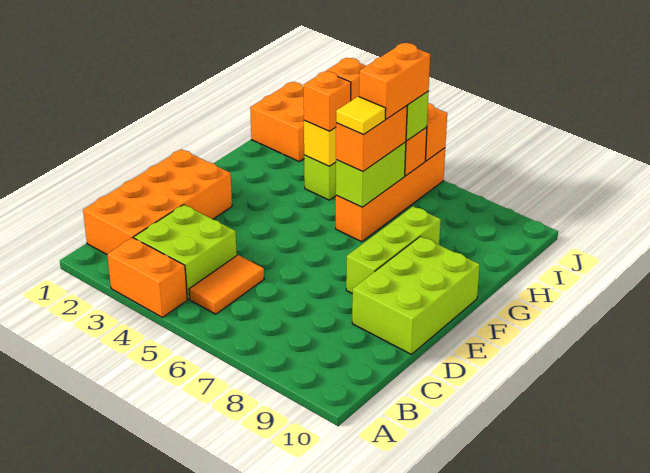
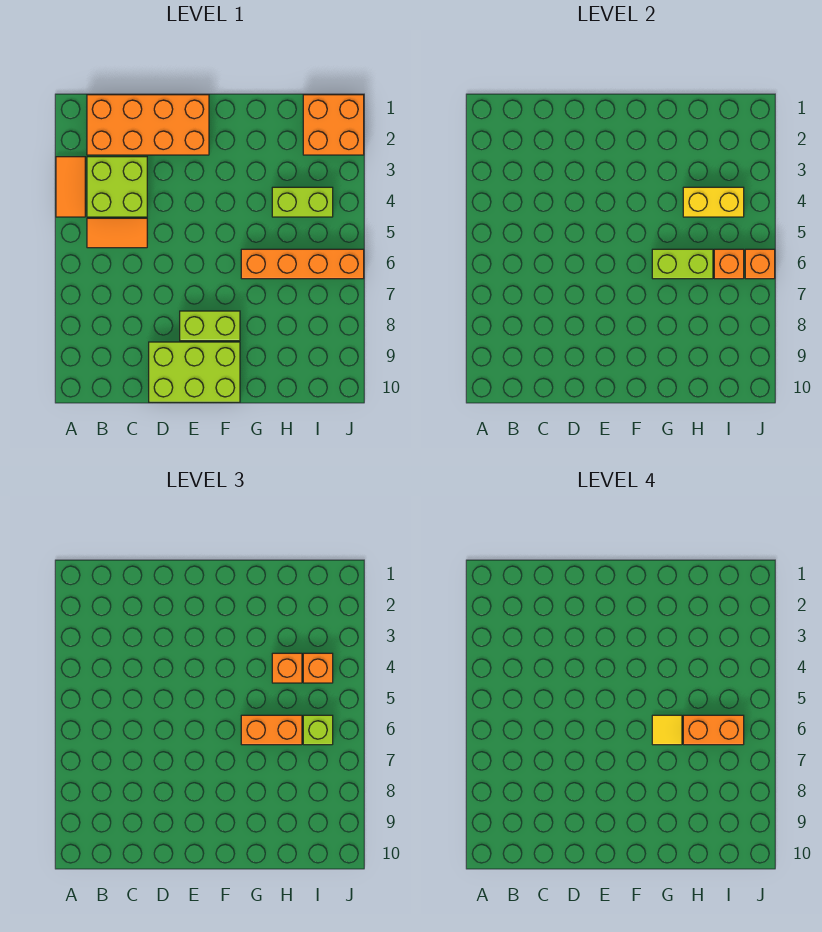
orange brick A3:A4 level 1 -> orange tile A3:A4 level 1
lime brick E8:G8 level 1 -> lime brick E8:F8 level 1

